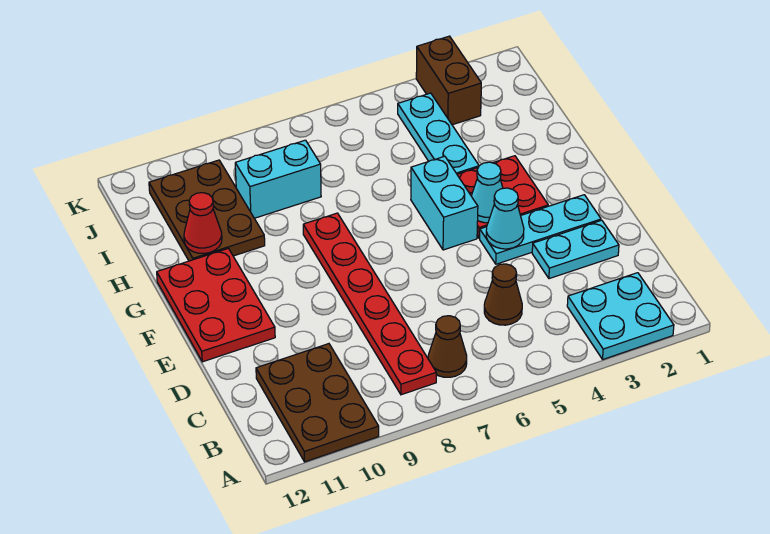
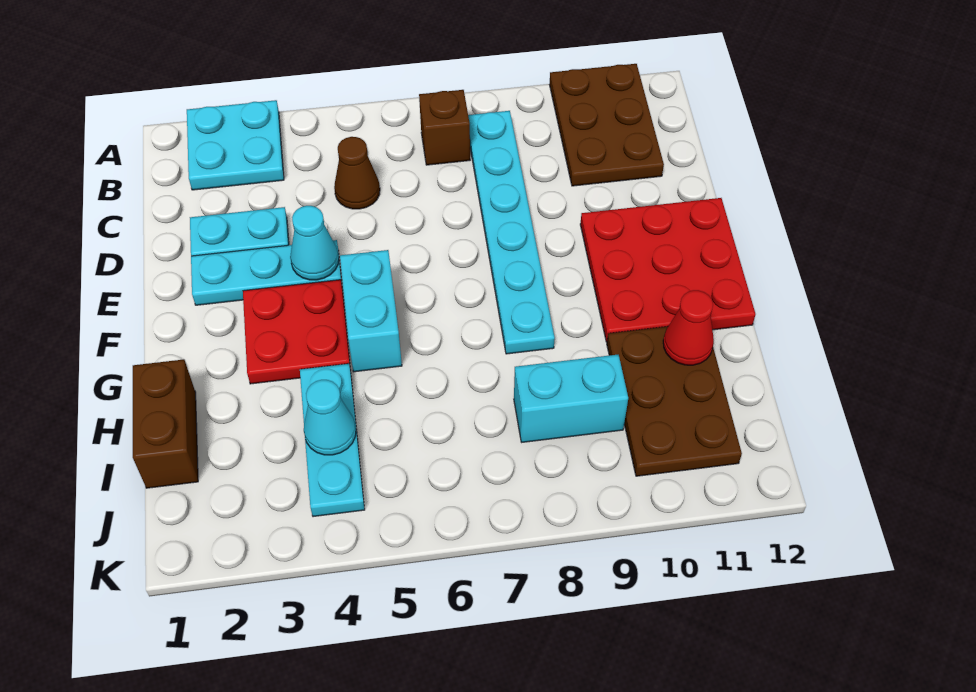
brown cone B7 level 1 -> brown brick B7 level 1
red plate B8:G8 level 1 -> cyan plate B8:G8 level 1
red plate E11:G12 level 1 -> red plate E10:G12 level 1
cyan cone F4 level 2 -> cyan cone I4 level 2
brown brick J3:K3 level 1 -> brown brick H1:I1 level 1

